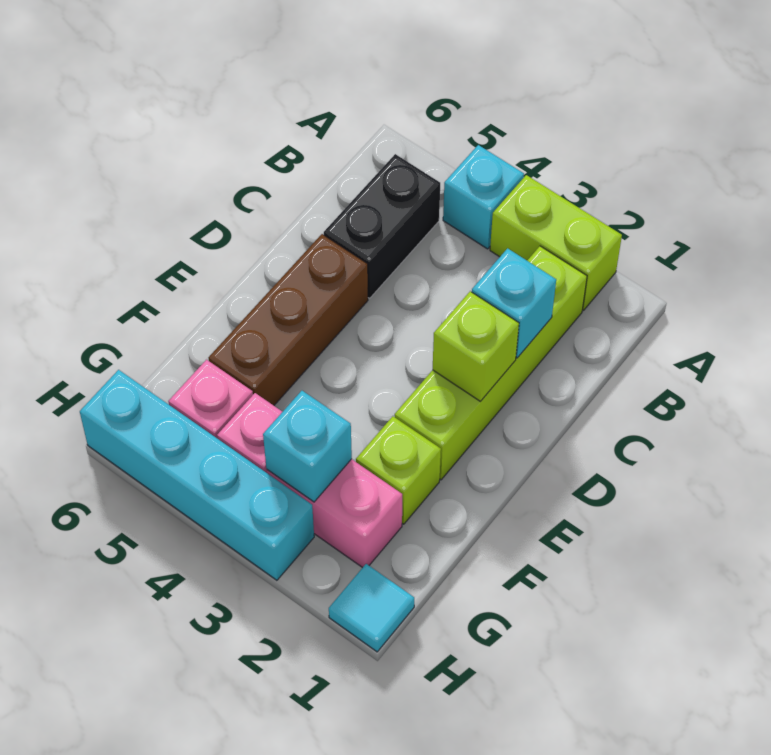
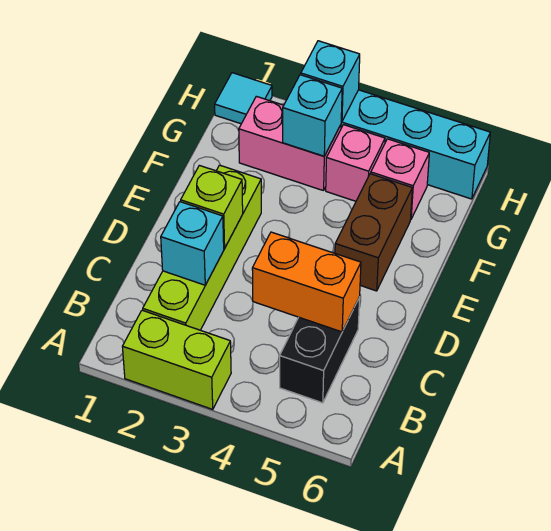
cyan brick A4 level 1 -> cyan brick H3 level 2
none -> orange brick C4:C5 level 2
brown brick D5:F5 level 1 -> brown brick E5:F5 level 1
lime brick F2 level 1 -> none

